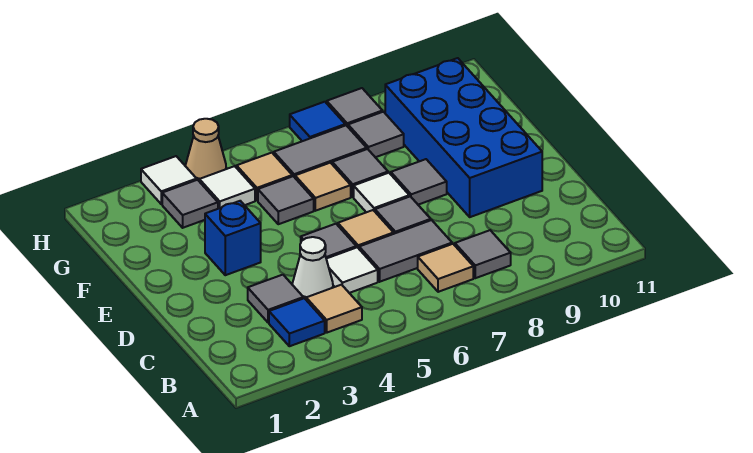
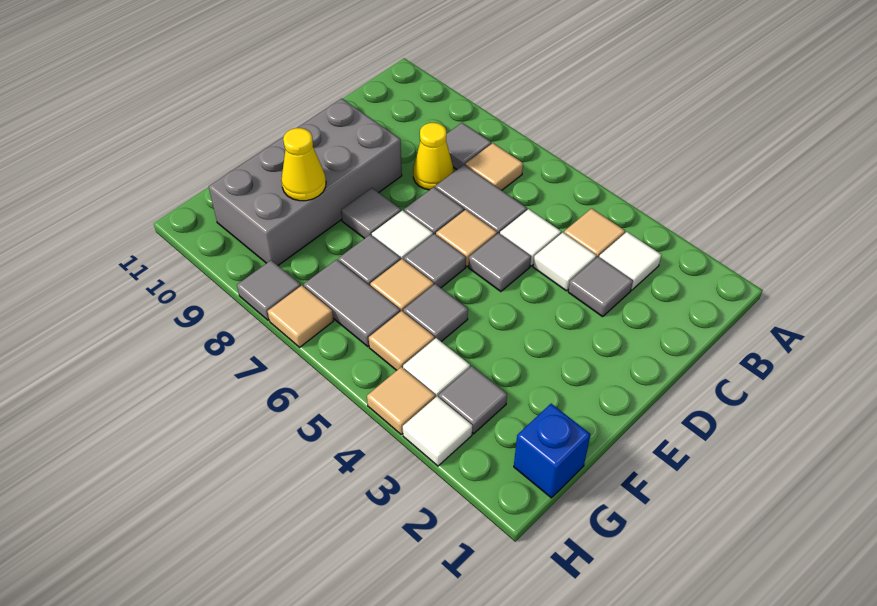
blue tile B3 level 1 -> white tile B3 level 1
white cone C4 level 1 -> white tile C4 level 1
none -> yellow cone C8 level 1
blue brick D9:G10 level 1 -> grey brick D9:G10 level 1
blue brick E3 level 1 -> blue brick G1 level 1
none -> yellow cone F9 level 2
grey tile G8 level 1 -> grey tile E6 level 1
tan cone H4 level 1 -> tan tile H4 level 1
blue tile H7 level 1 -> tan tile H7 level 1

